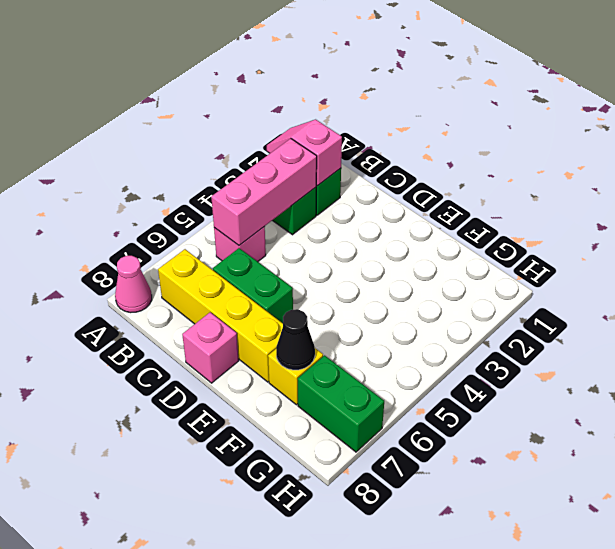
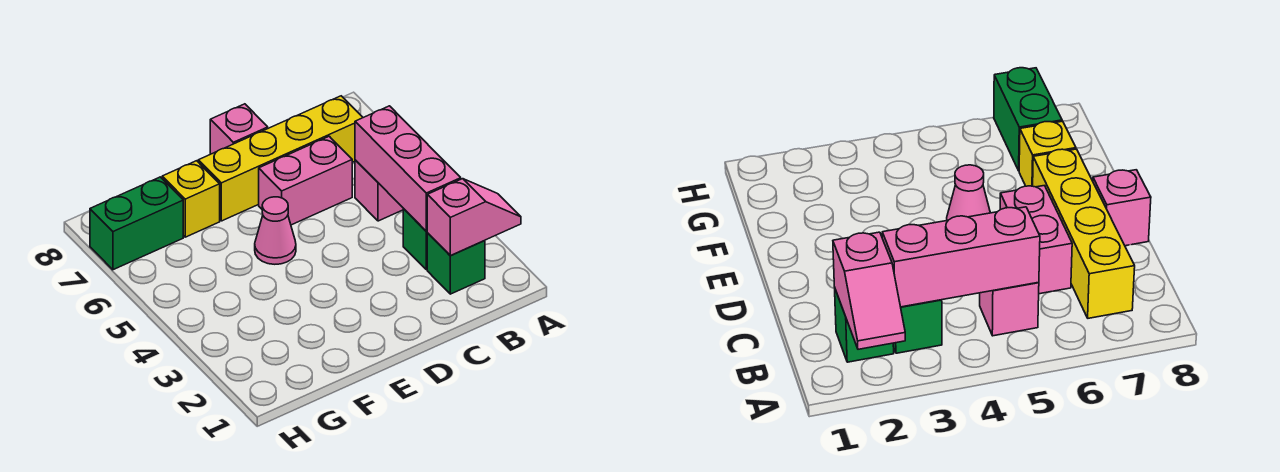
pink cone A8 level 1 -> pink cone E5 level 1
green brick C6:D6 level 1 -> pink brick C6:D6 level 1
black cone F7 level 2 -> none

